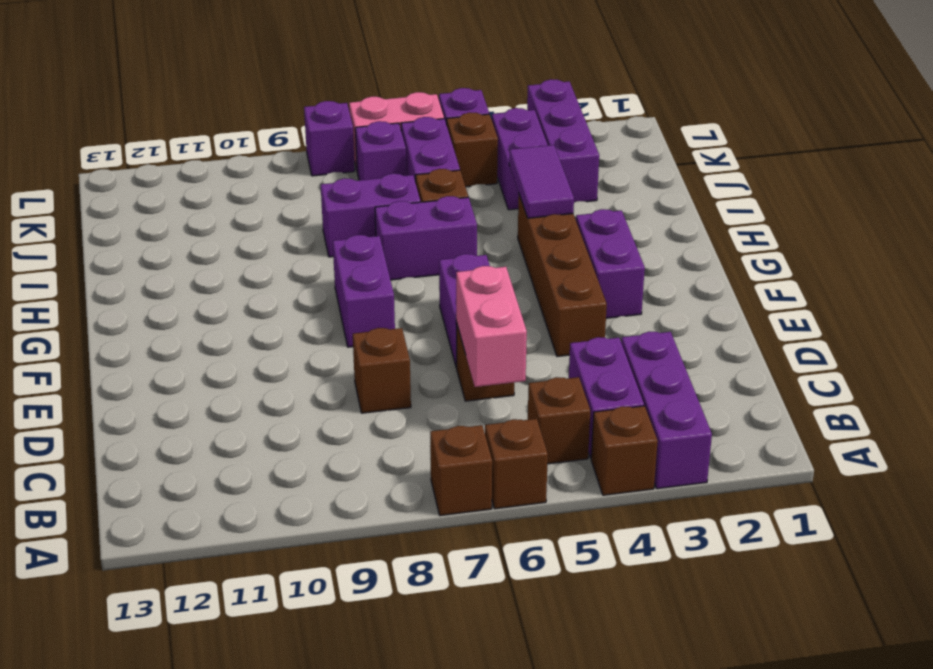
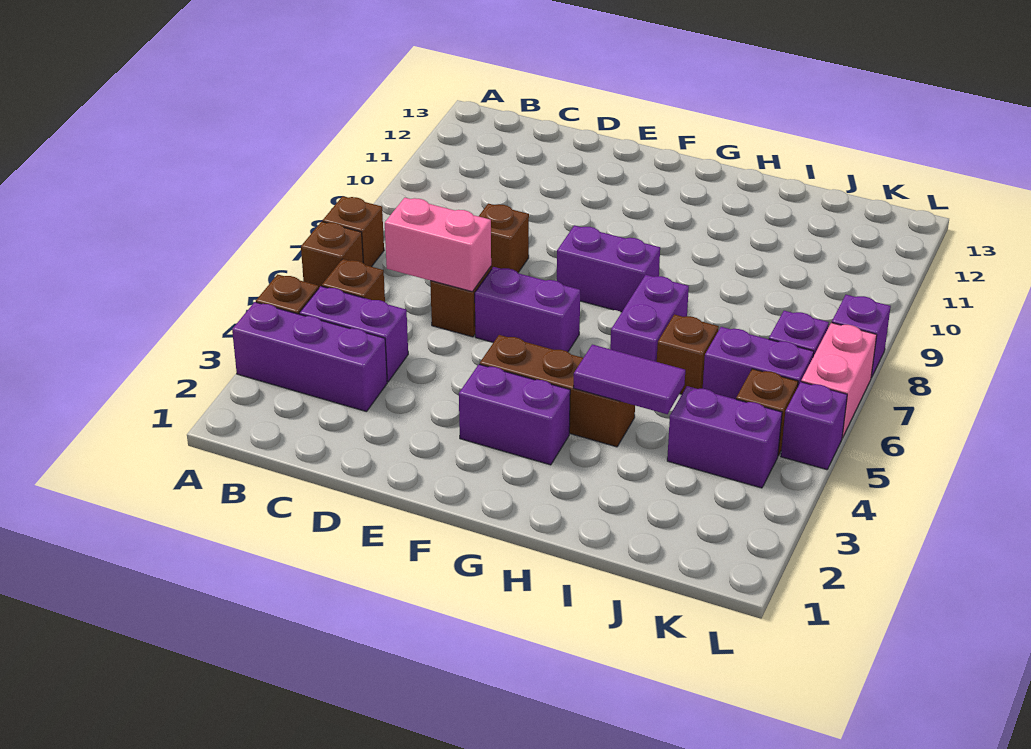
brown brick E4:H4 level 1 -> brown brick F4:H4 level 1
purple brick I7:I8 level 1 -> none
purple brick J3:L3 level 1 -> none

